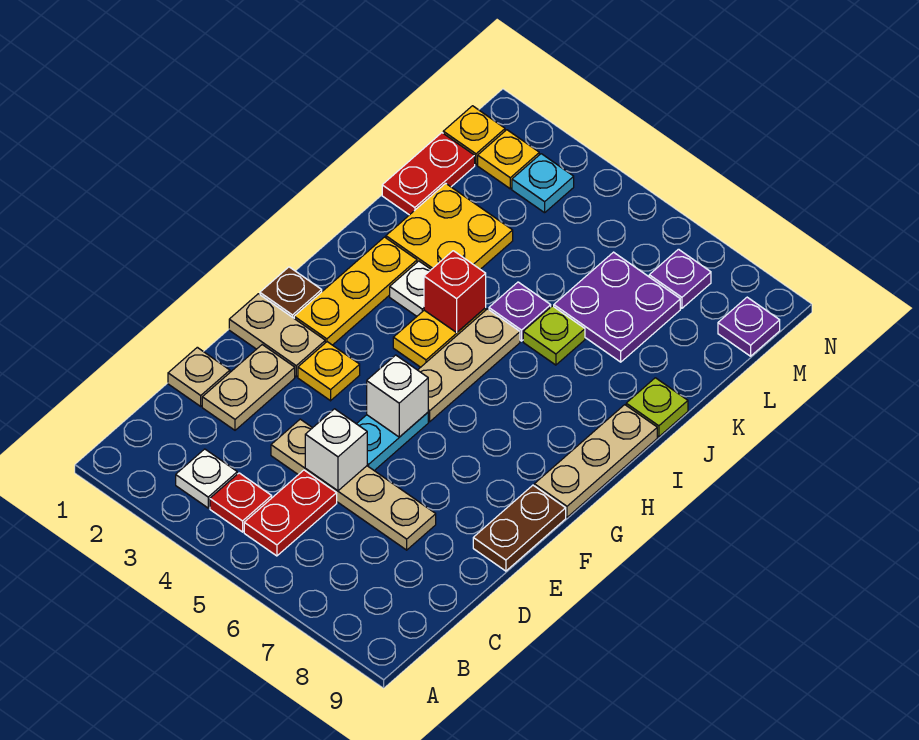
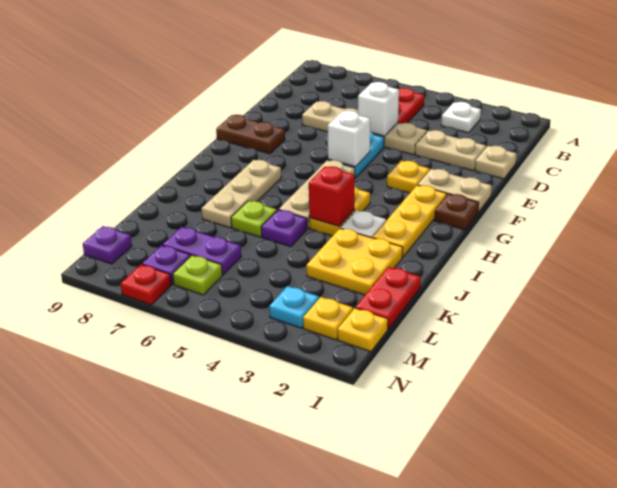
red plate B4 level 1 -> red plate N7 level 1
tan plate D2:E2 level 1 -> tan plate D2:D3 level 1
brown plate E9:F9 level 1 -> brown plate F8:F9 level 1
tan plate G9:I9 level 1 -> tan plate H7:J7 level 1
lime plate J9 level 1 -> lime plate M6 level 1
purple plate K6:L7 level 1 -> purple plate L6:L7 level 1

